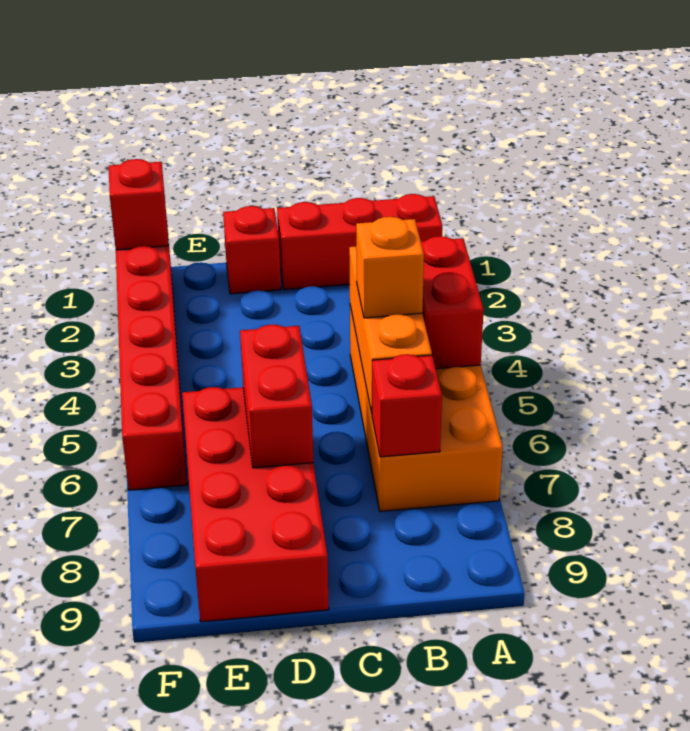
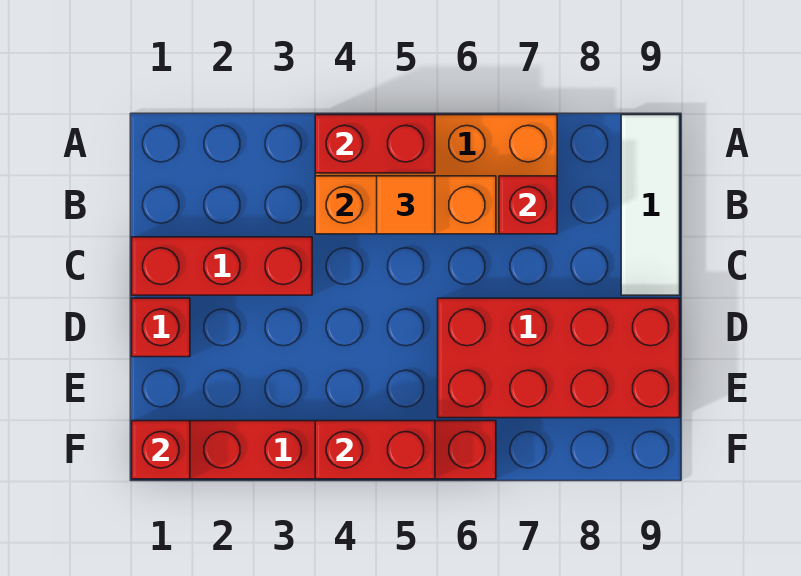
red brick A1:C1 level 1 -> red brick C1:C3 level 1
none -> white tile A9:C9 level 1
orange brick B5 level 3 -> orange tile B5 level 3
red brick D6:D7 level 2 -> red brick F4:F5 level 2

